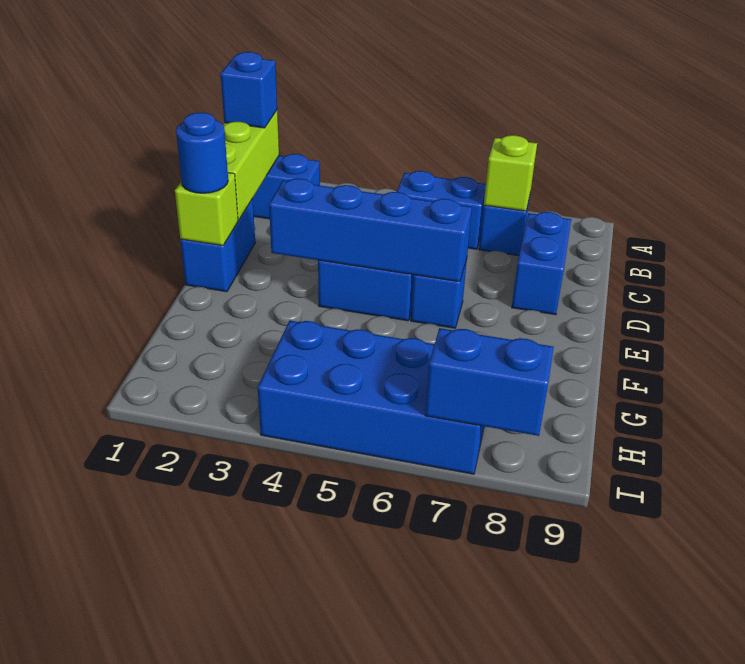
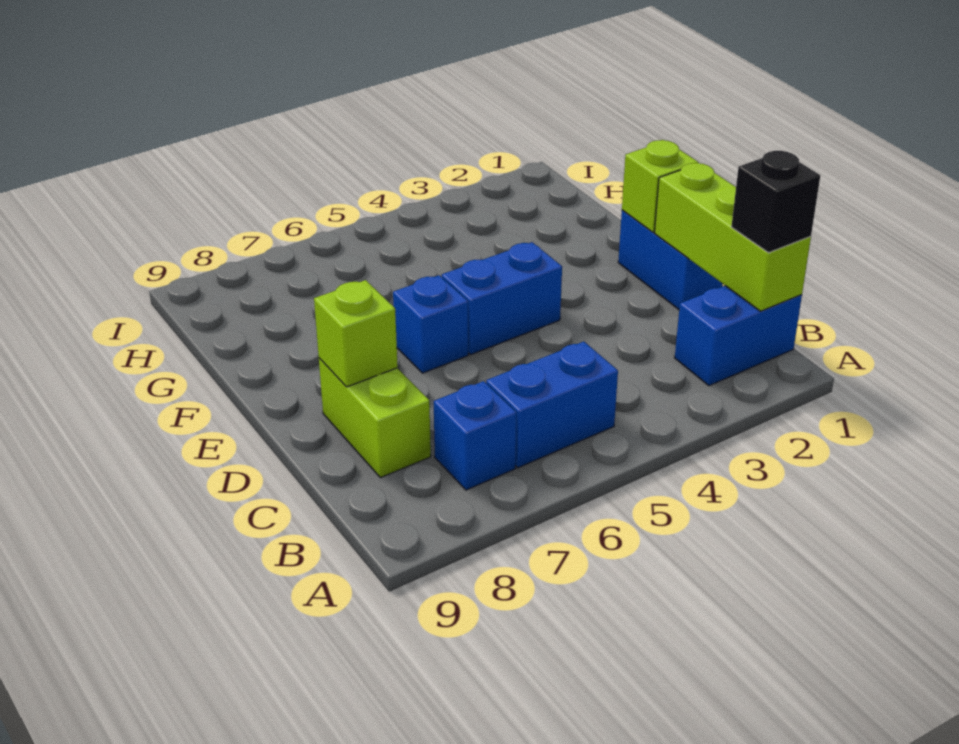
blue brick B1 level 3 -> black brick B1 level 3
lime brick B7 level 2 -> lime brick D8 level 2
blue brick C8:D8 level 1 -> lime brick C8:D8 level 1
blue round brick E1 level 3 -> none
blue brick E3:E6 level 2 -> none
blue brick H4:I7 level 1 -> none
blue brick I7:I8 level 2 -> none

